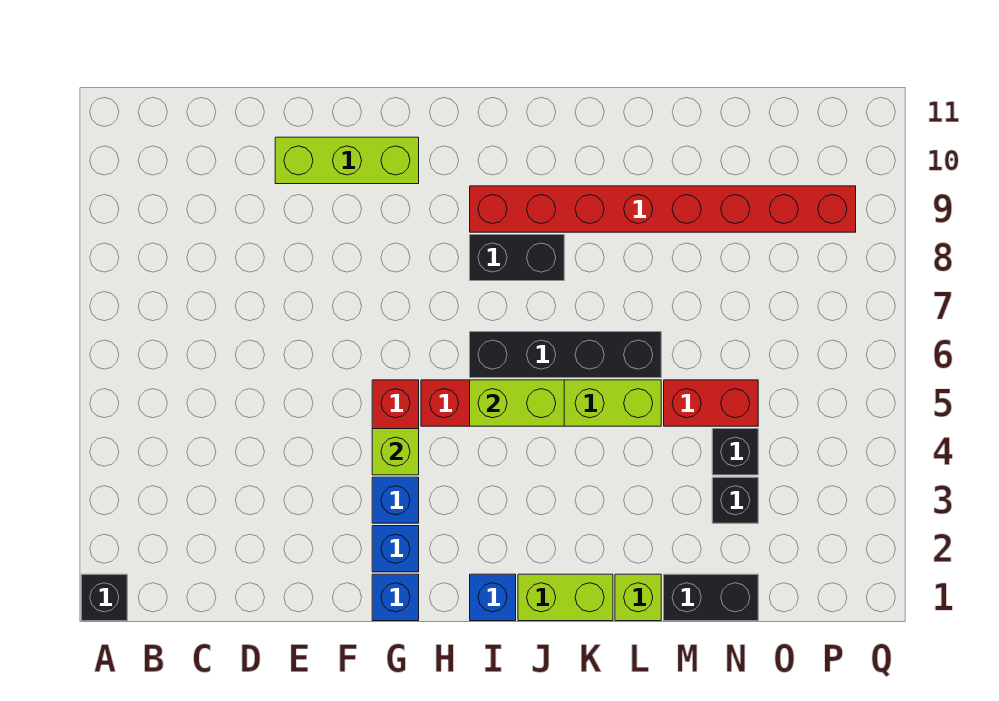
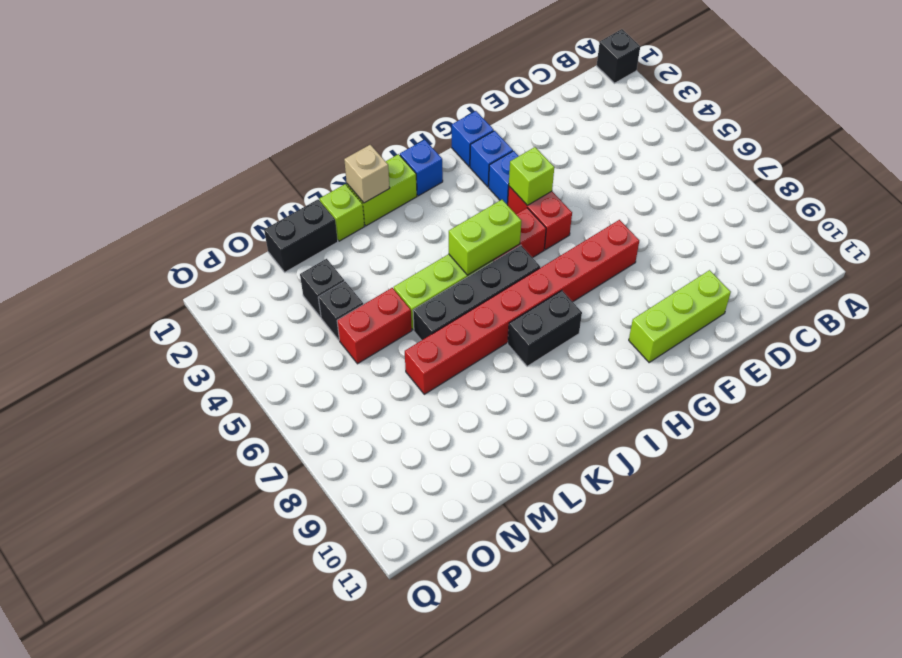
red brick I9:P9 level 1 -> red brick F7:M7 level 1
none -> tan brick K1 level 2

